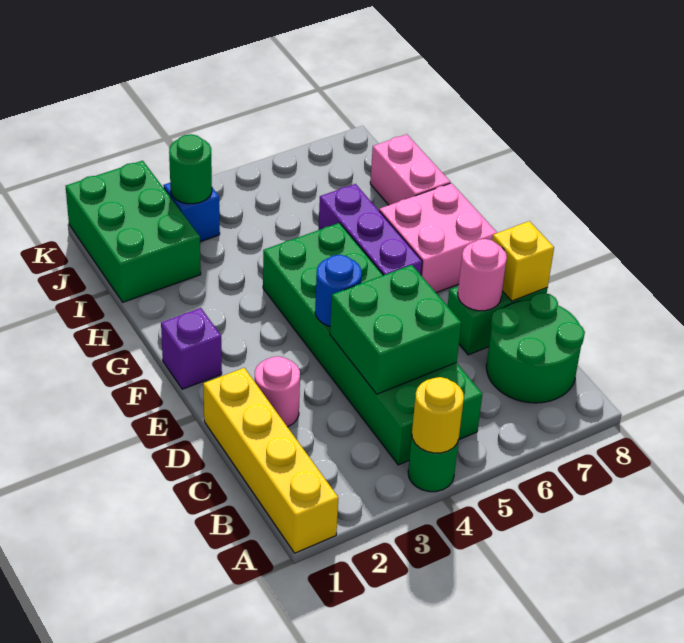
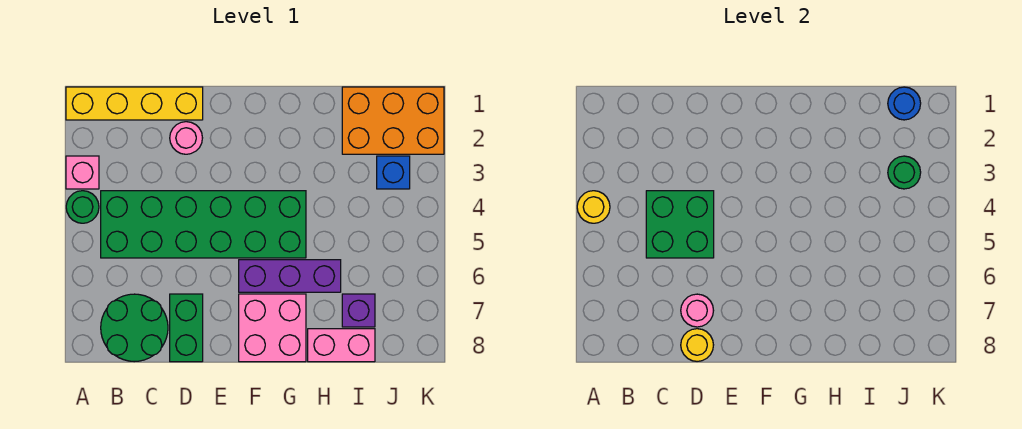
none -> pink brick A3 level 1
yellow brick D8 level 2 -> yellow round brick D8 level 2
blue round brick E4 level 2 -> blue round brick J1 level 2
purple brick F1 level 1 -> purple brick I7 level 1
green brick I1:K2 level 1 -> orange brick I1:K2 level 1

